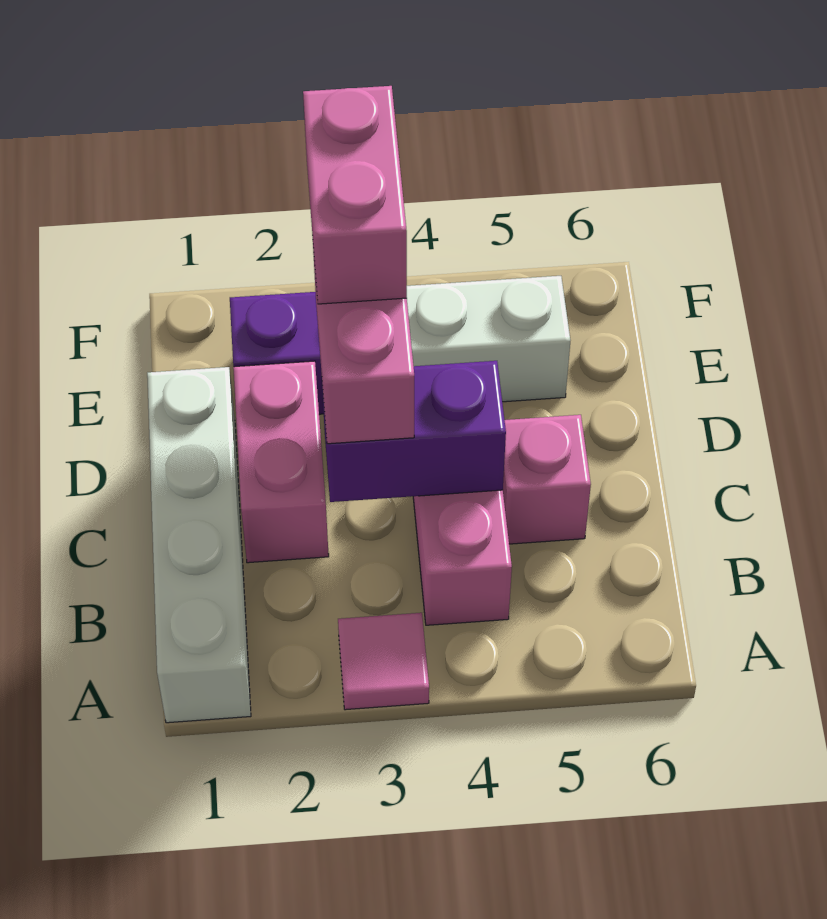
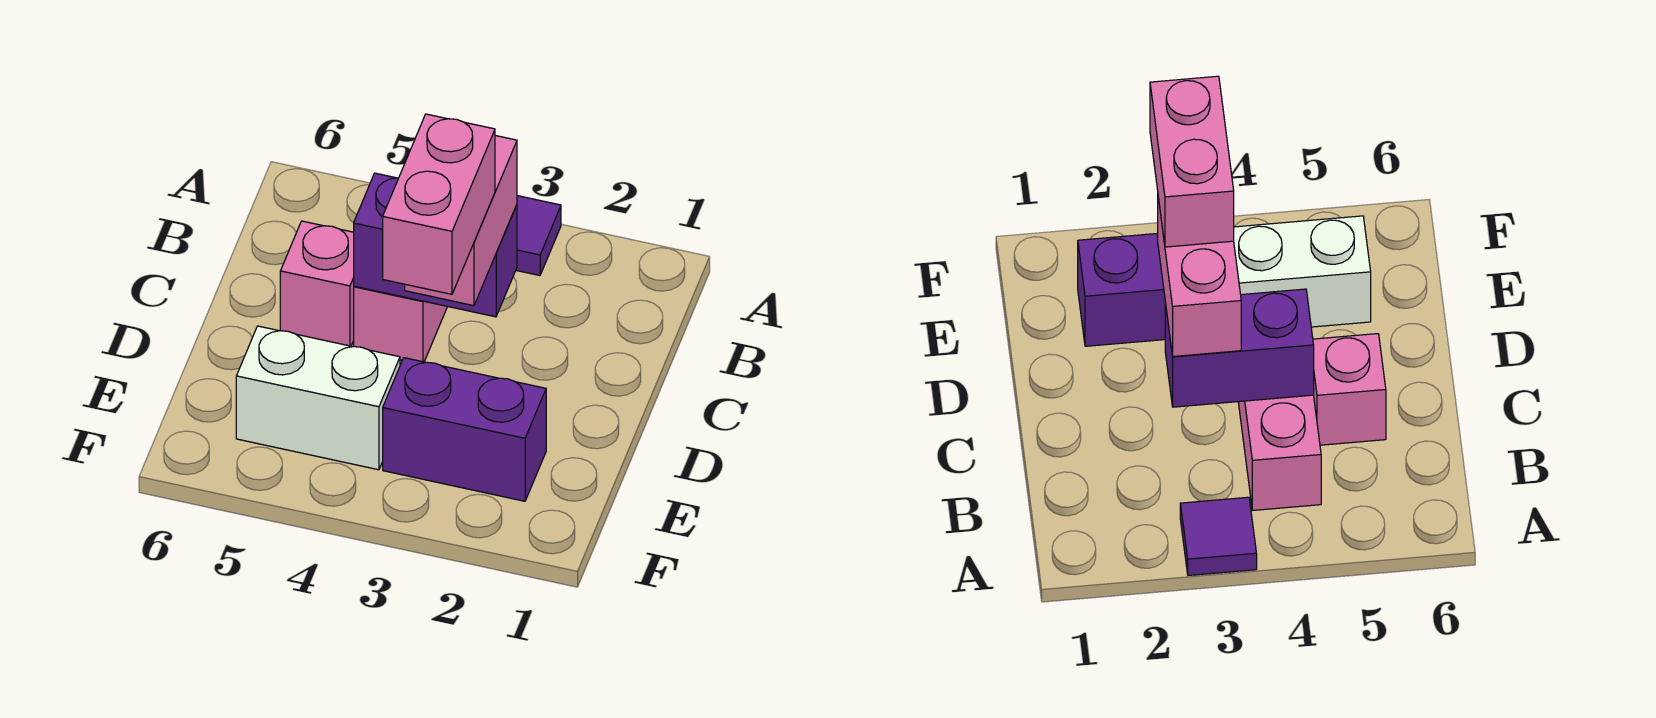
white brick A1:D1 level 1 -> none
pink tile A3 level 1 -> purple tile A3 level 1
pink brick C2:D2 level 1 -> none

